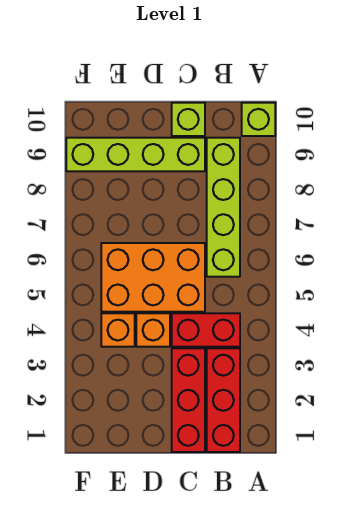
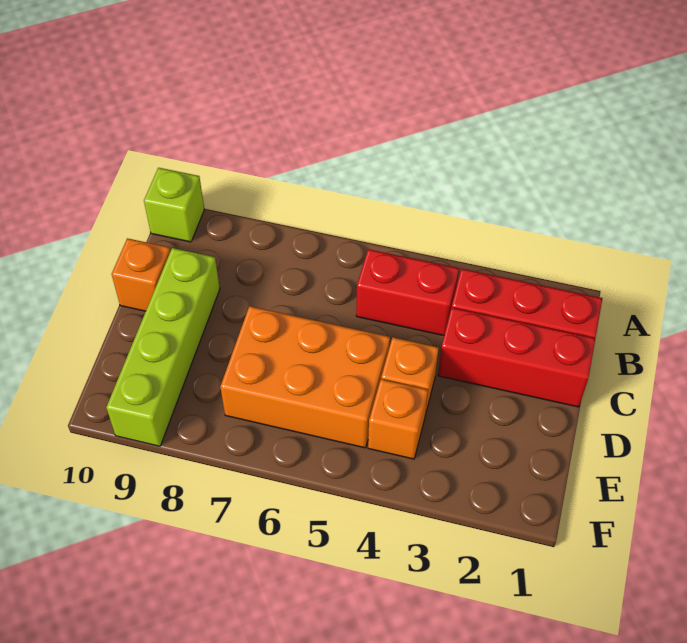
red brick B4:C4 level 1 -> red brick B4:B5 level 1
lime brick B6:B9 level 1 -> none
orange brick C5:E6 level 1 -> orange brick D5:E7 level 1
lime brick C10 level 1 -> orange brick C10 level 1

